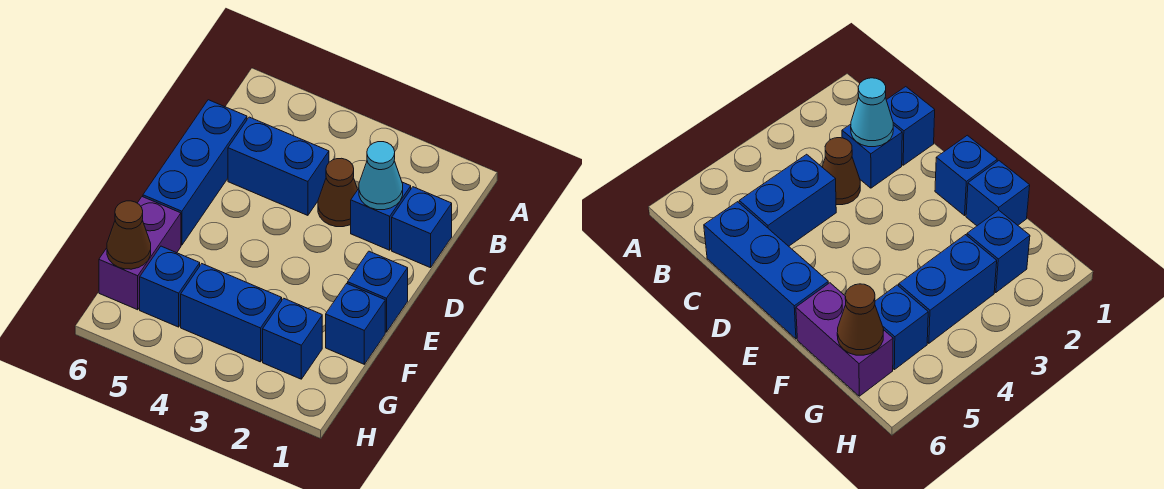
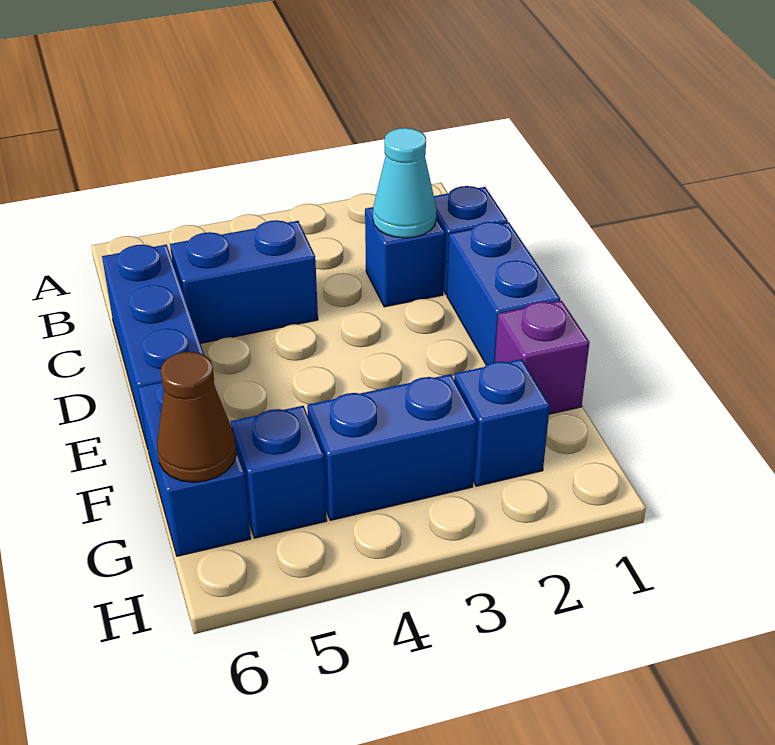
brown cone C3 level 1 -> none
blue brick E1 level 1 -> blue brick D1:E1 level 1
blue brick F1 level 1 -> purple brick F1 level 1
purple brick F6:G6 level 1 -> blue brick F6:G6 level 1

